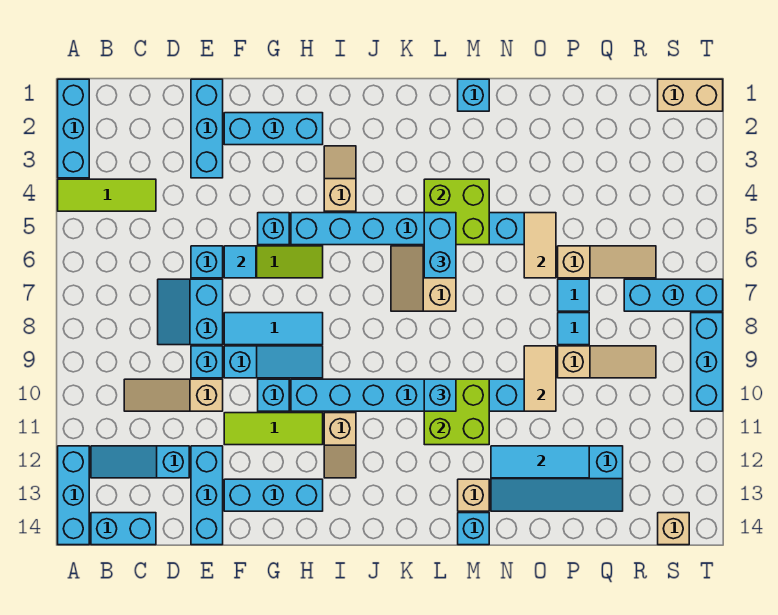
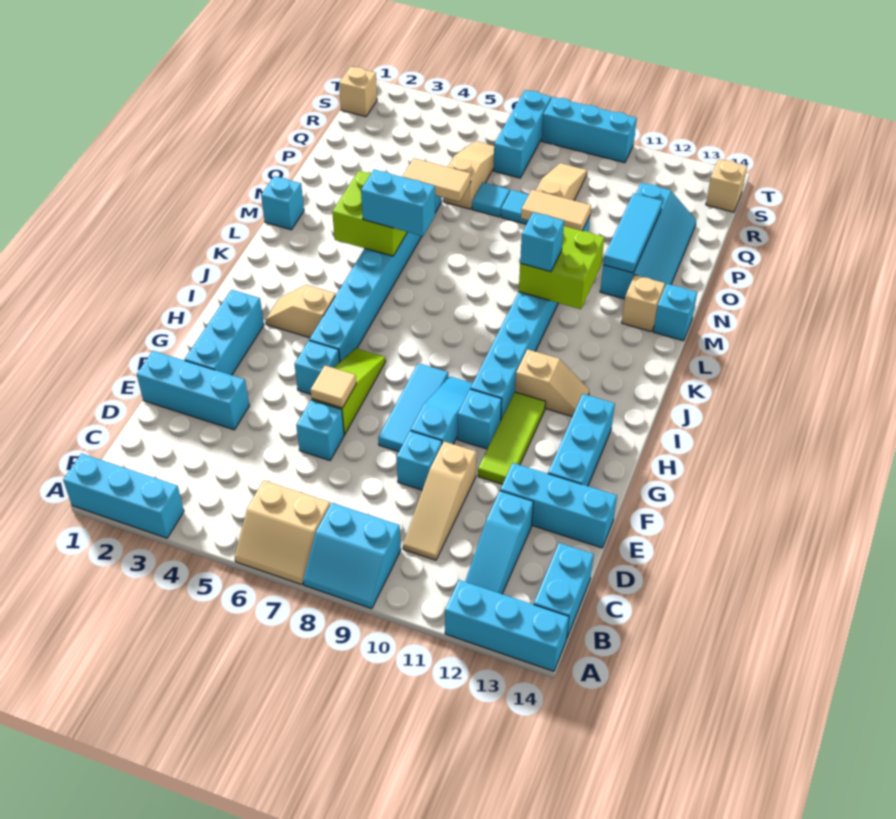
lime tile A4:C4 level 1 -> none
cyan slope D7:E8 level 1 top E -> cyan slope A8:B9 level 1 top B
cyan tile F6 level 2 -> tan tile F6 level 2
tan slope K6:L7 level 1 top L -> tan slope A6:B7 level 1 top B
tan brick S1:T1 level 1 -> tan brick S1 level 1

